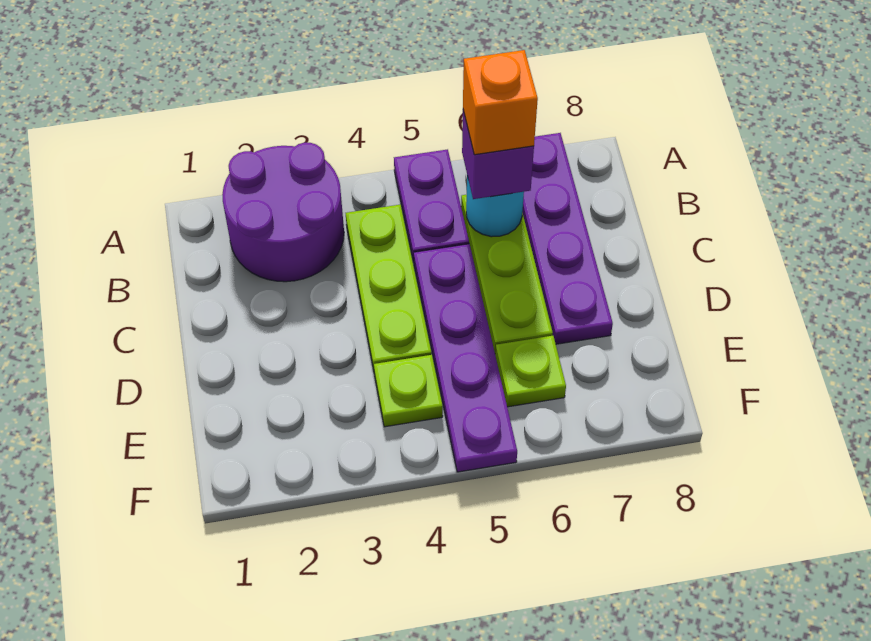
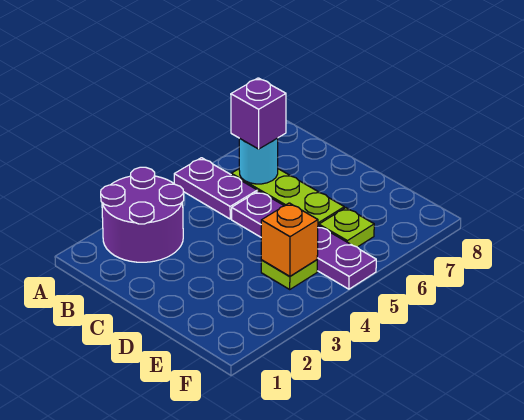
purple plate A7:D7 level 1 -> none
lime plate B4:D4 level 1 -> none
orange brick B6 level 4 -> orange brick E4 level 2

